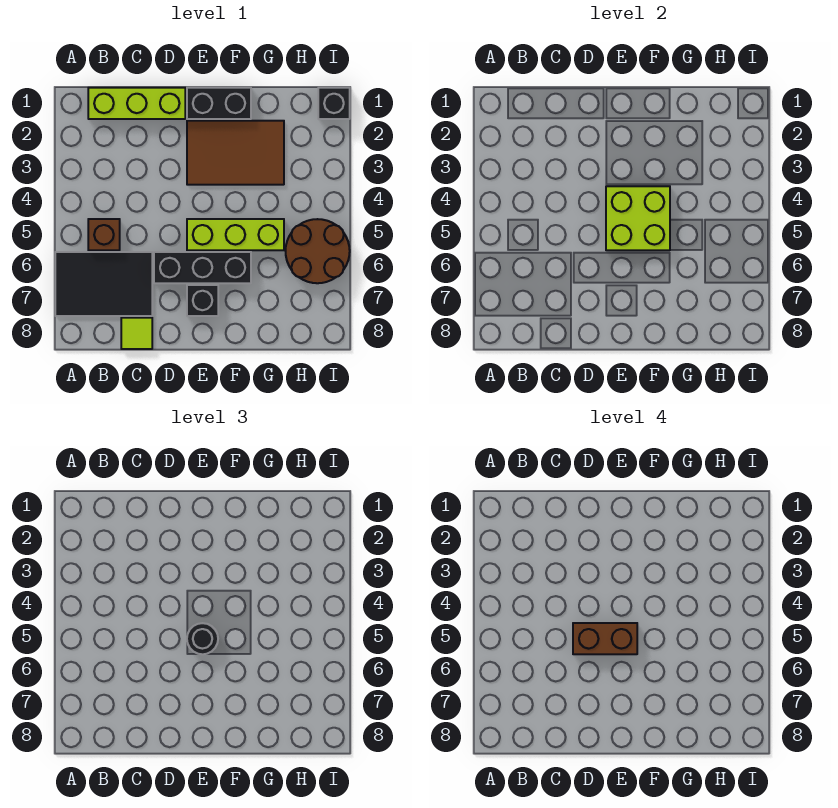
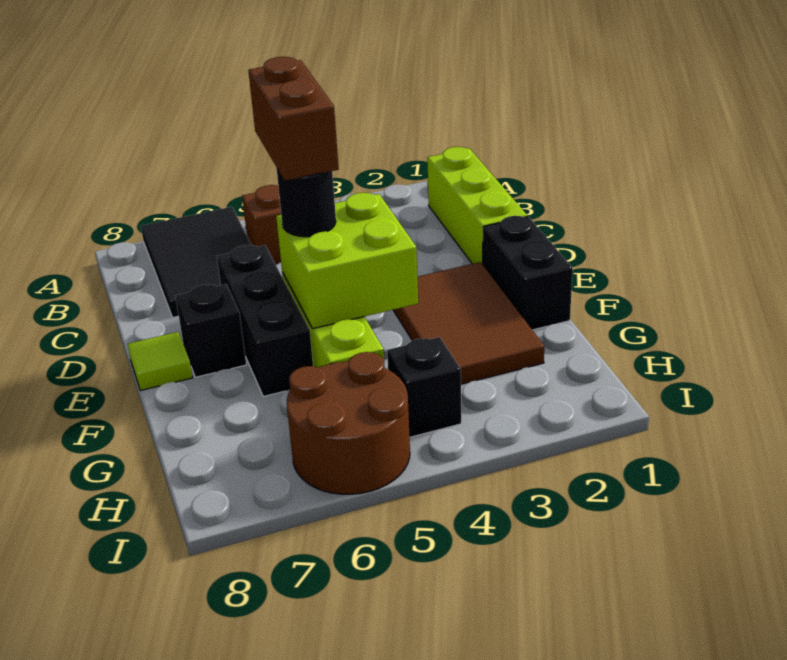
lime tile C8 level 1 -> lime tile E8 level 1
black brick I1 level 1 -> black brick H4 level 1

